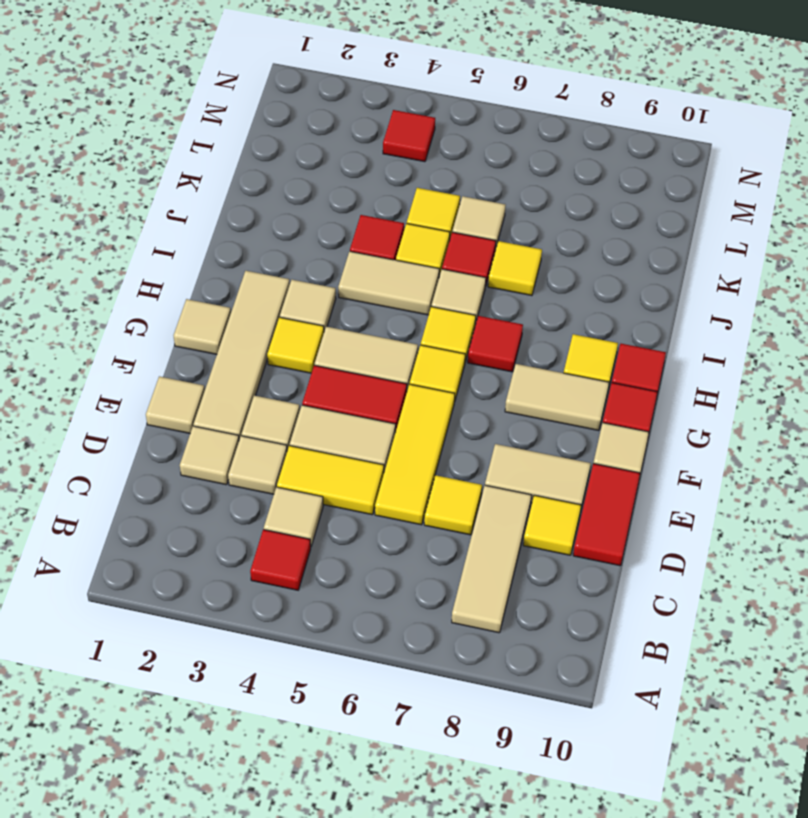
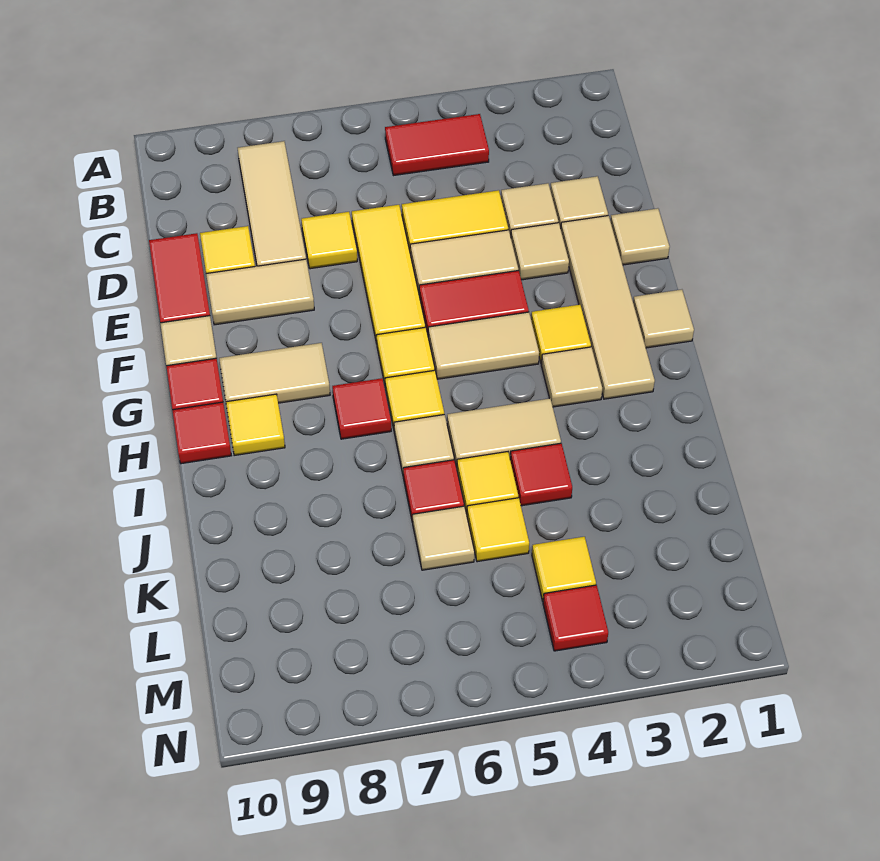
red tile B4 level 1 -> red tile B4:B5 level 1
tan tile C4 level 1 -> none
yellow tile J7 level 1 -> yellow tile L4 level 1

